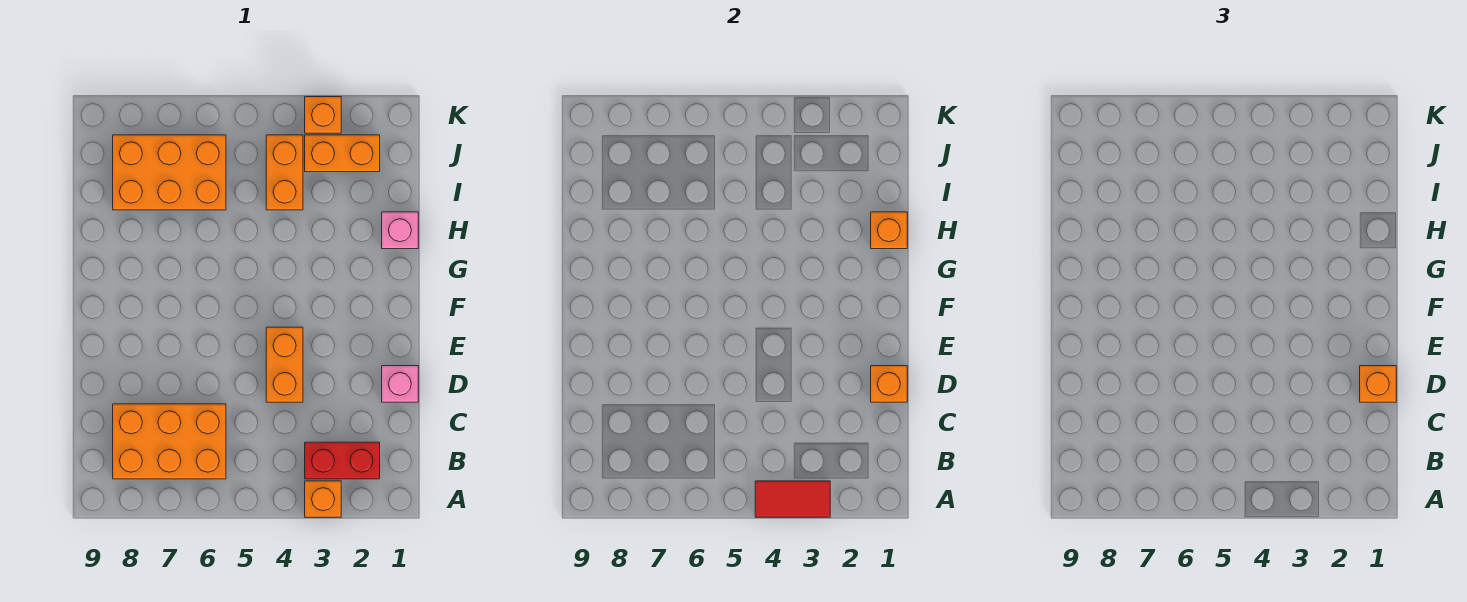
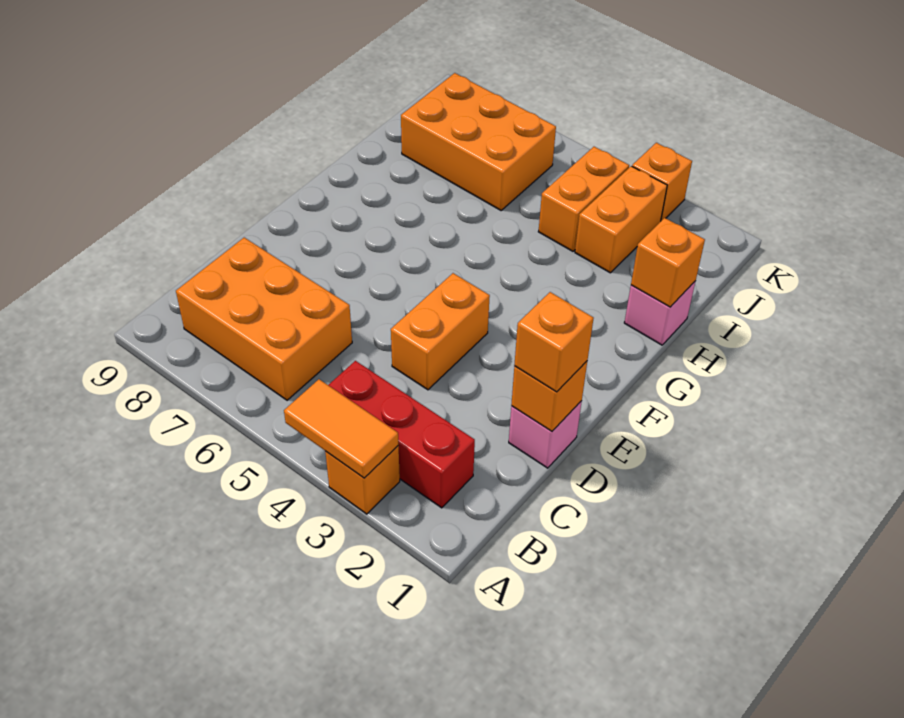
red tile A3:A4 level 2 -> orange tile A3:A4 level 2
red brick B2:B3 level 1 -> red brick B2:B4 level 1
orange brick J2:J3 level 1 -> orange brick I3:J3 level 1

